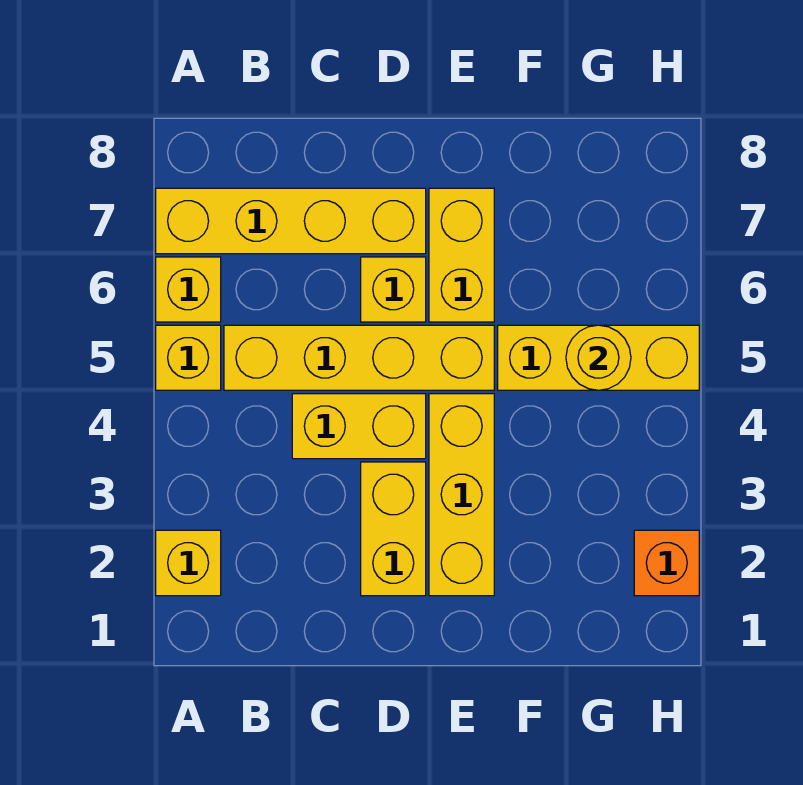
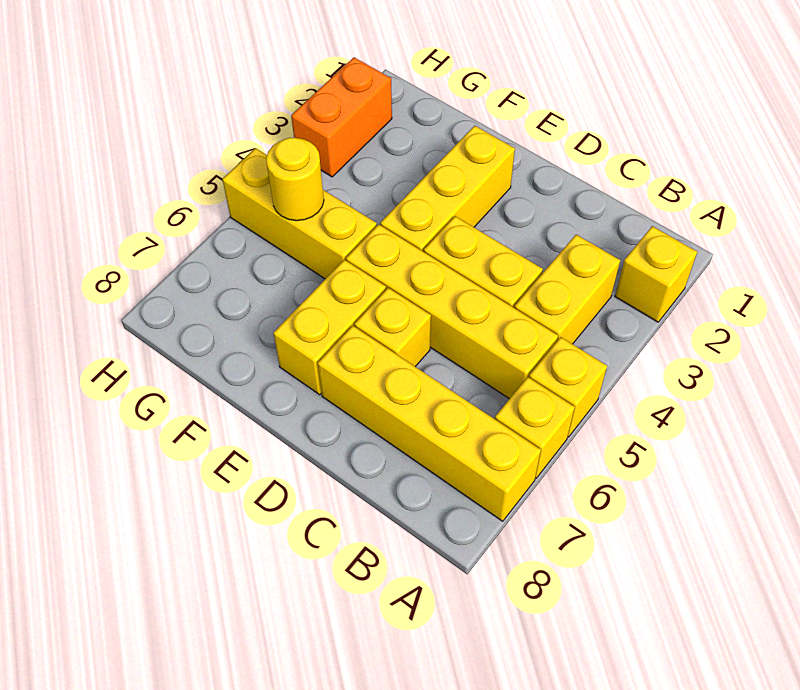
yellow brick D2:D3 level 1 -> yellow brick B3:B4 level 1
orange brick H2 level 1 -> orange brick H2:H3 level 1

